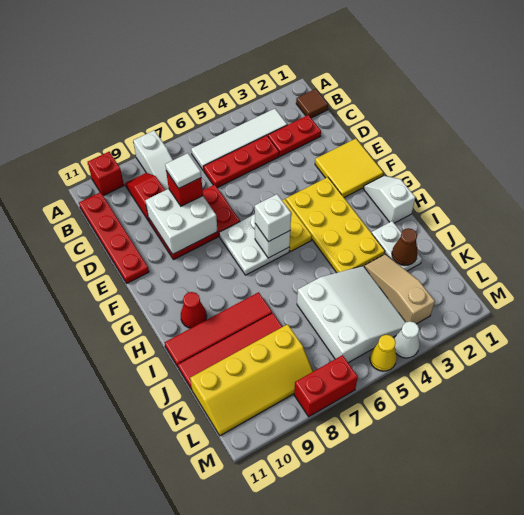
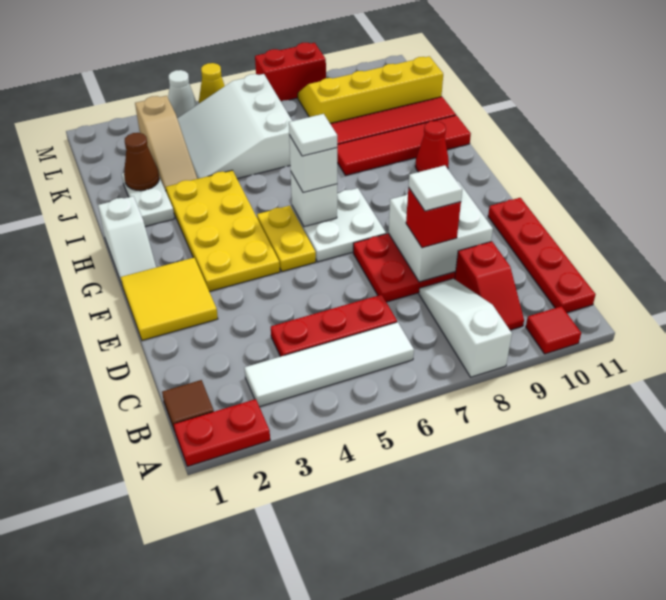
red brick A10 level 1 -> red tile A10 level 1
red plate C2:C3 level 1 -> red plate A1:A2 level 1
none -> white tile G6 level 4

